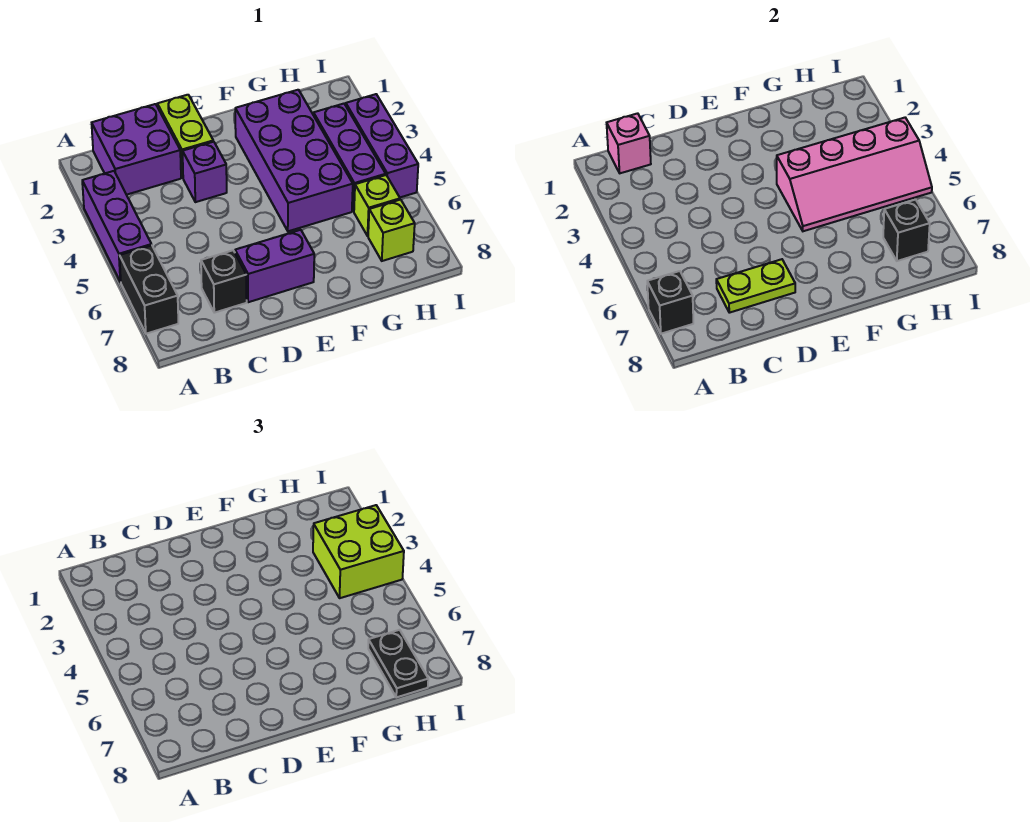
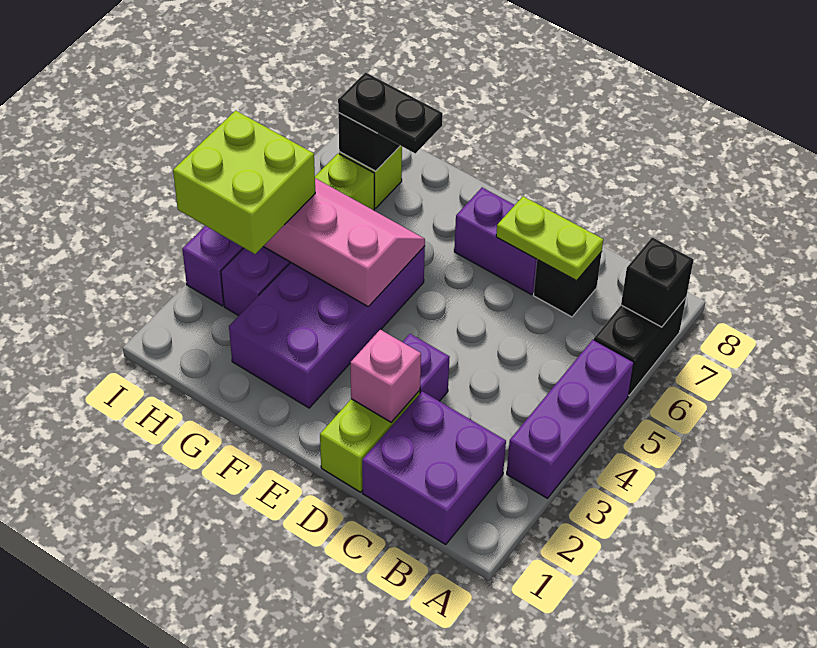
pink brick B1 level 2 -> pink brick D2 level 2
black plate H7:H8 level 3 -> black plate G7:H7 level 3

